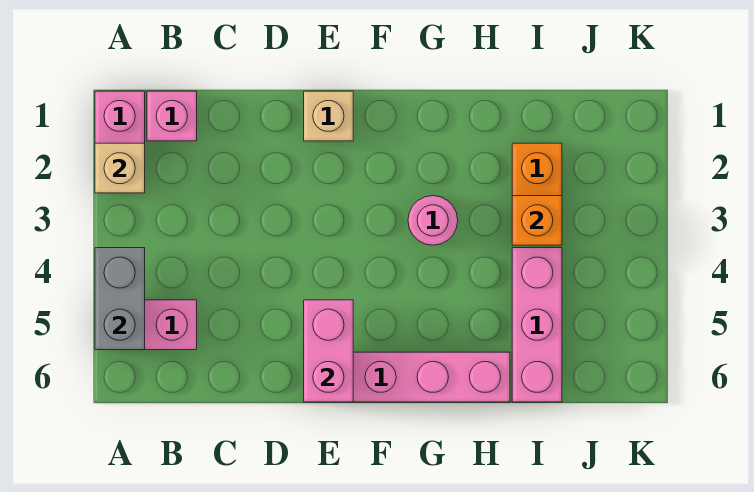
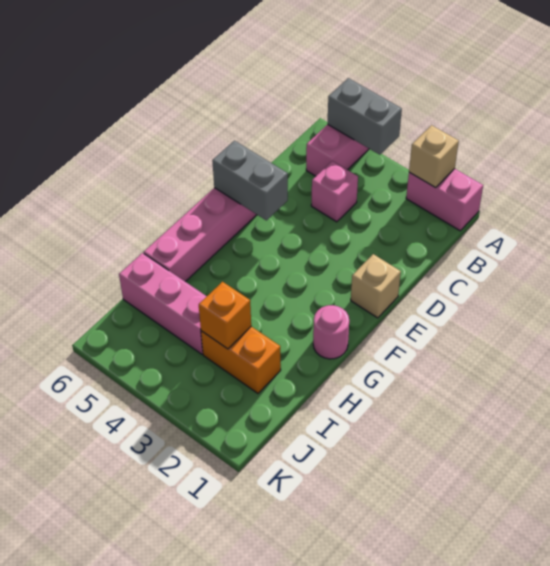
pink brick B1 level 1 -> pink brick C4 level 1
pink brick E5:E6 level 2 -> grey brick E5:E6 level 2
pink round brick G3 level 1 -> pink round brick G1 level 1

